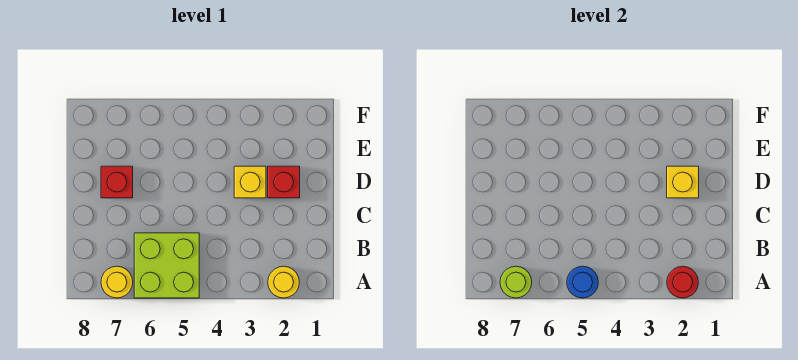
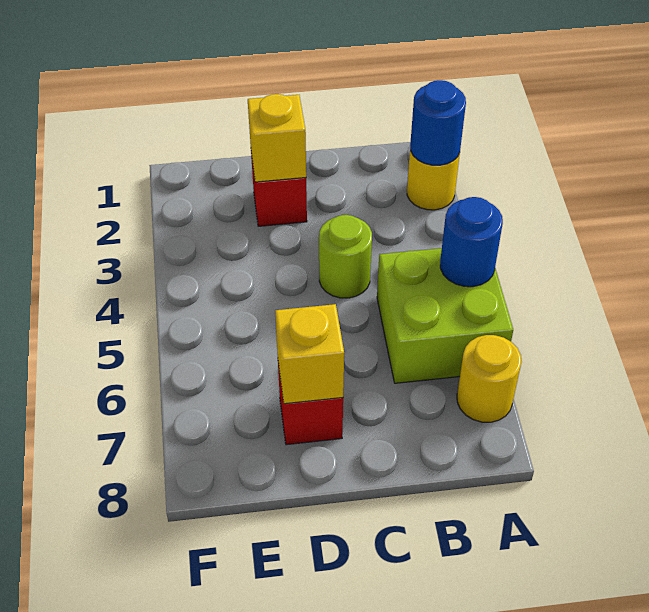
red round brick A2 level 2 -> blue round brick A2 level 2
lime round brick A7 level 2 -> lime round brick C4 level 1
yellow brick D3 level 1 -> yellow brick D7 level 2

